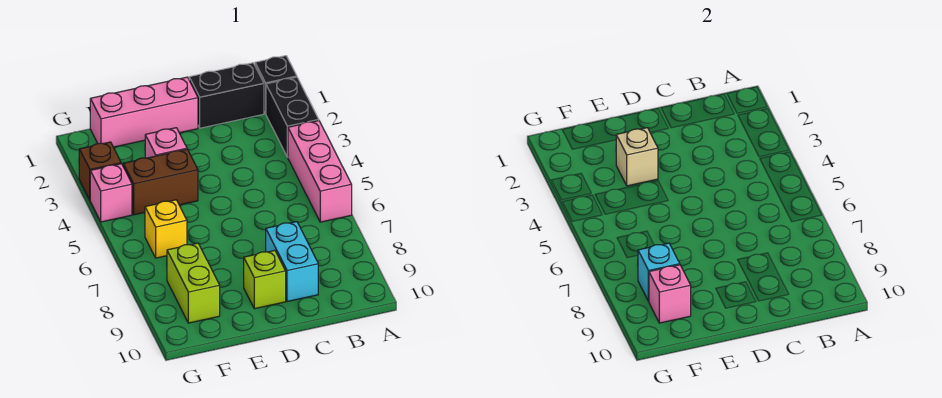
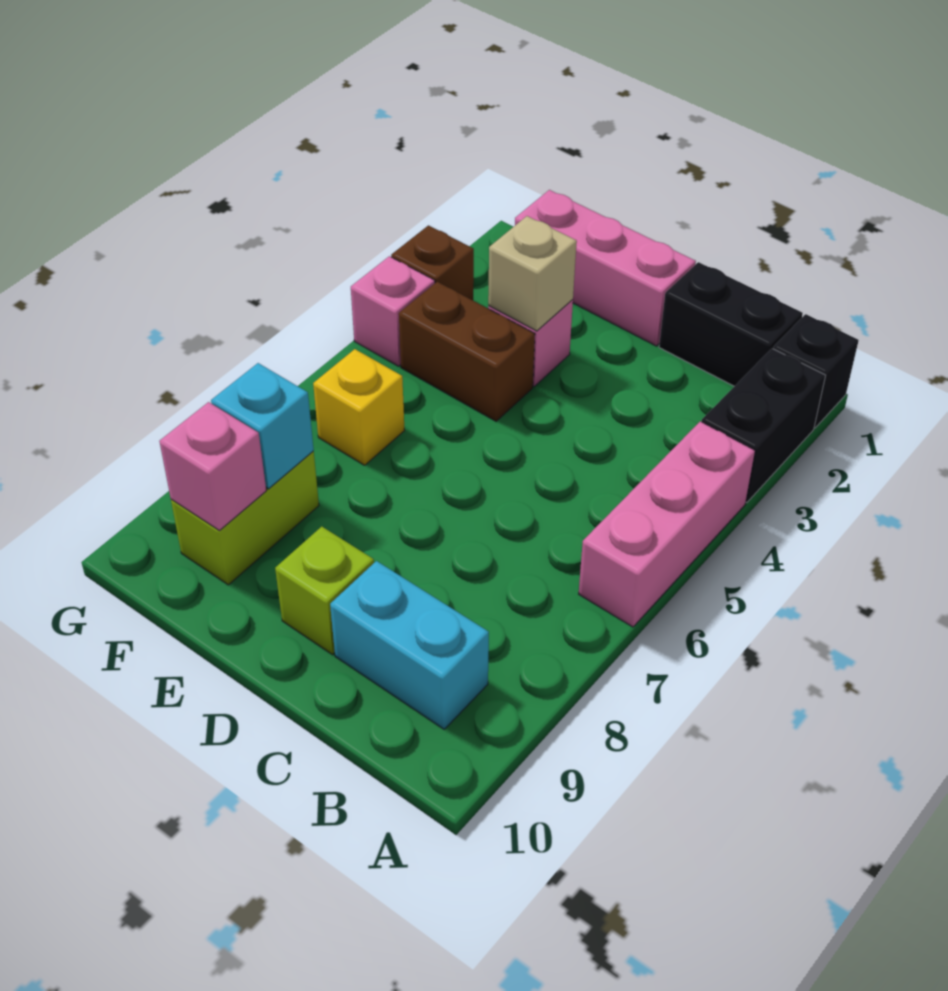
cyan brick C8:C9 level 1 -> cyan brick B9:C9 level 1

